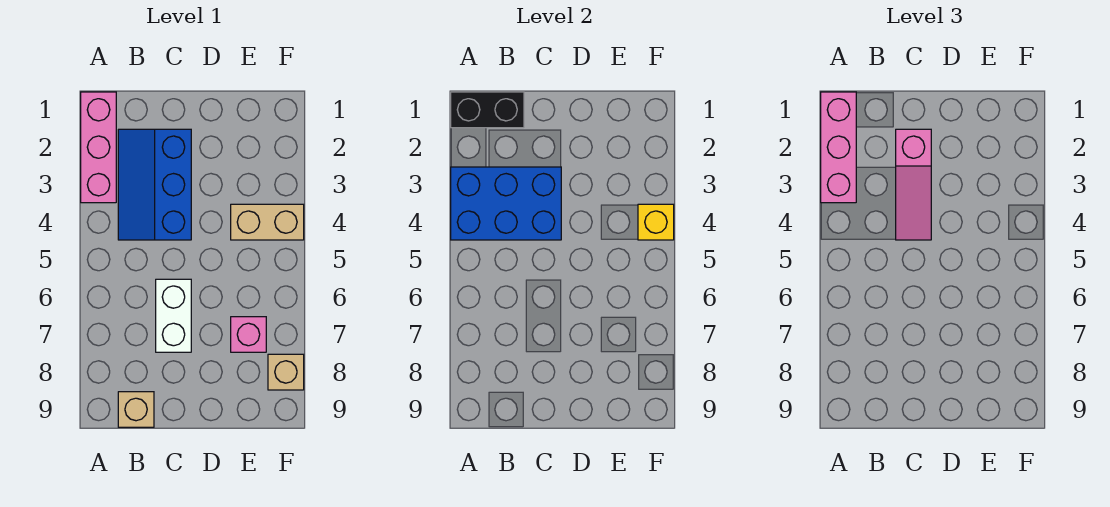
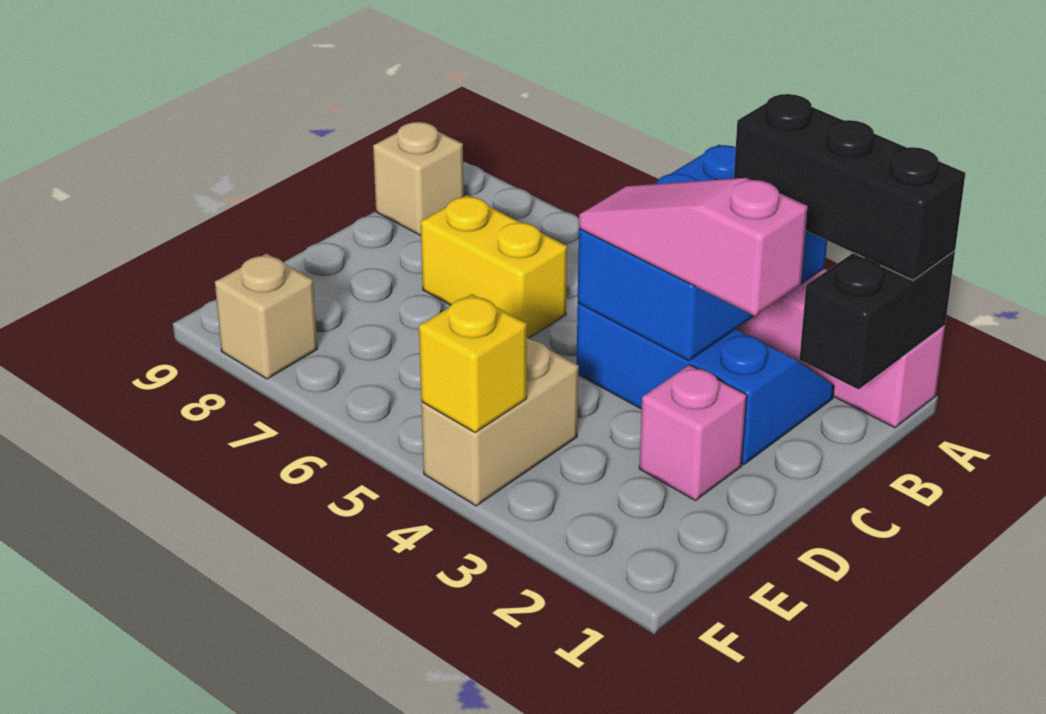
pink brick A1:A3 level 3 -> black brick A1:A3 level 3
white brick C6:C7 level 1 -> yellow brick C6:C7 level 1
pink brick E7 level 1 -> pink brick D2 level 1

